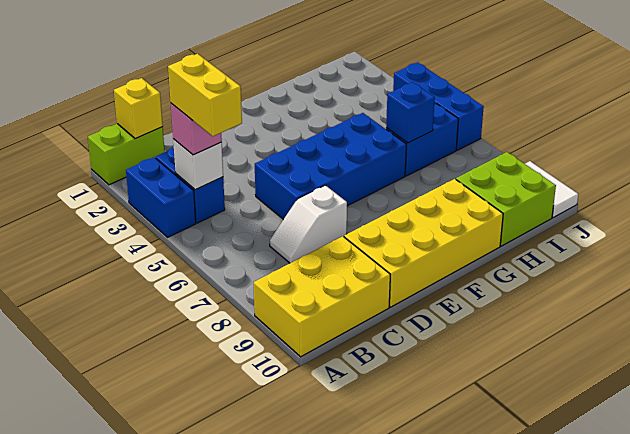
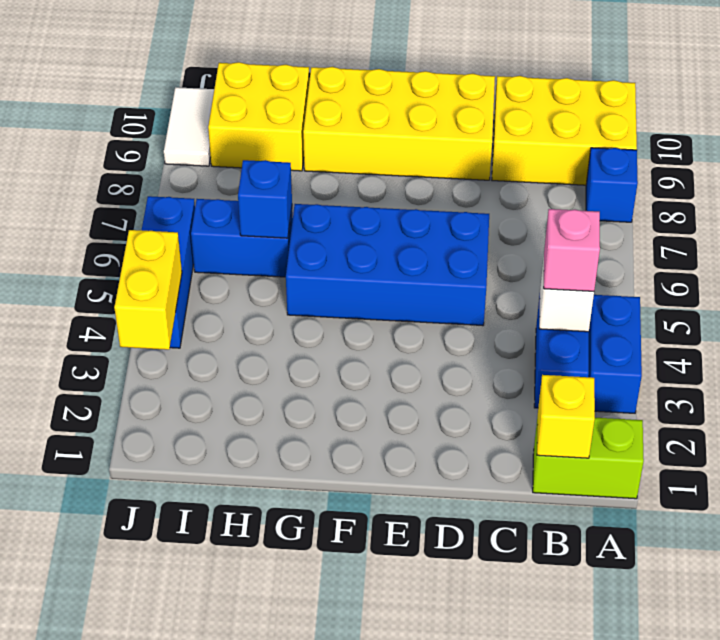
none -> blue brick A8 level 1
yellow brick B4:B5 level 4 -> yellow brick J3:J4 level 2
white slope C7:D7 level 1 top D -> none
lime brick H9:I10 level 1 -> yellow brick H9:I10 level 1

